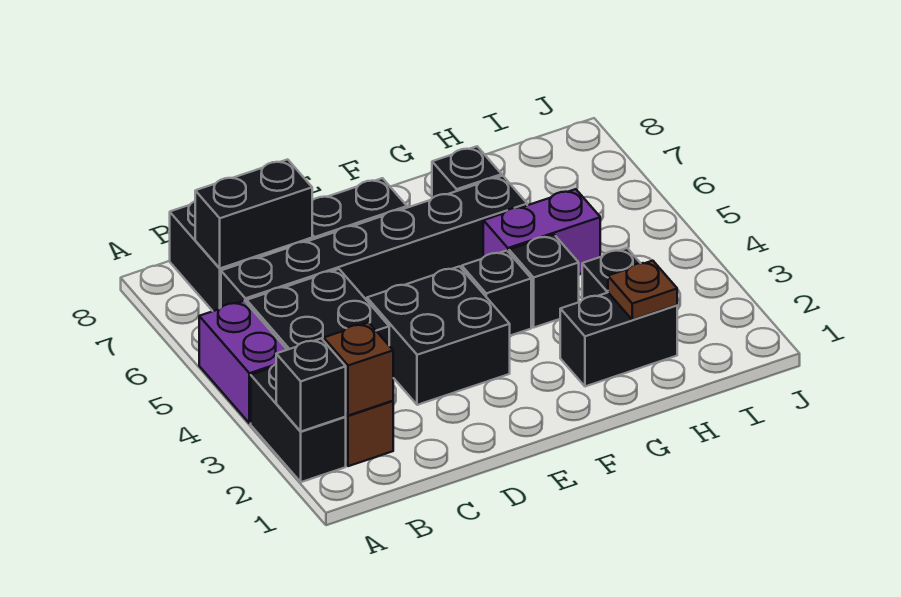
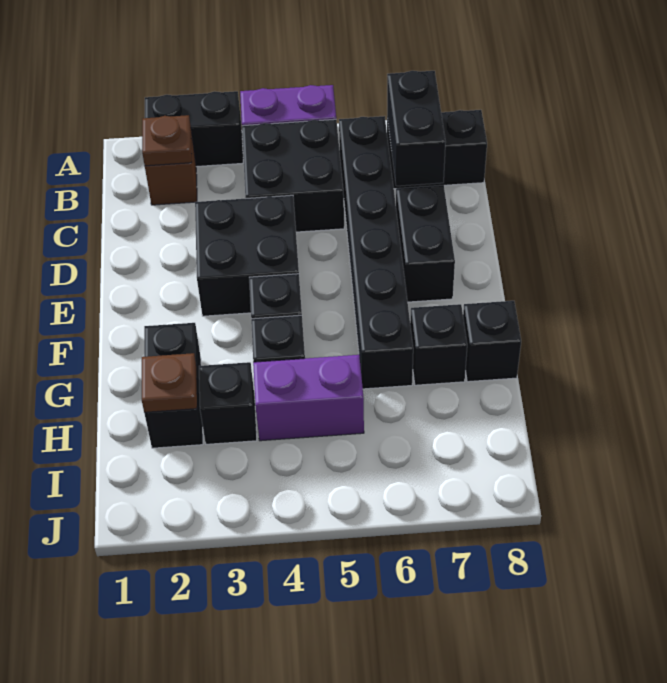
black brick A2 level 2 -> black brick G8 level 1
brown brick B2 level 2 -> brown plate B2 level 2
purple brick G5:H5 level 1 -> purple brick H4:H5 level 1

